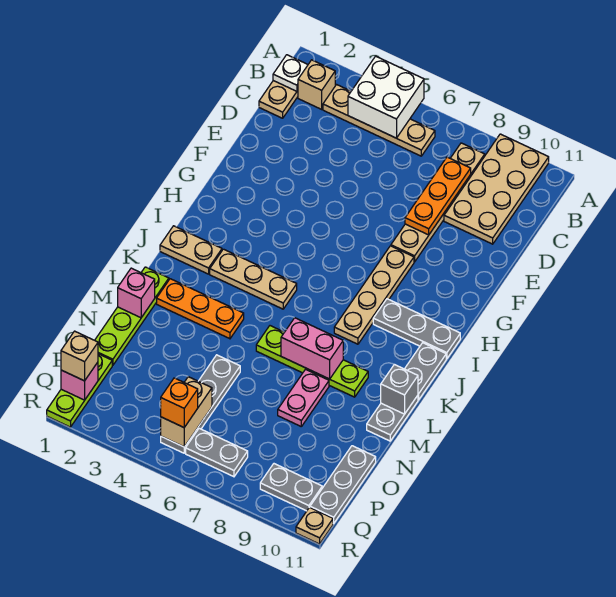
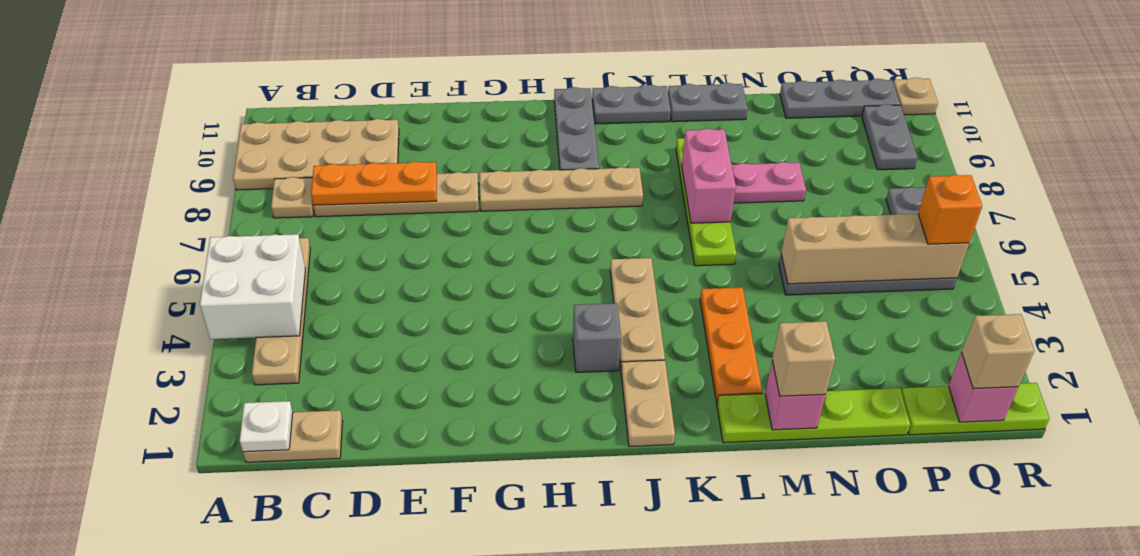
tan brick B2 level 1 -> tan brick M1 level 3
grey brick L11 level 2 -> grey brick I3 level 1
tan brick P5:Q5 level 2 -> tan brick N5:Q5 level 2

